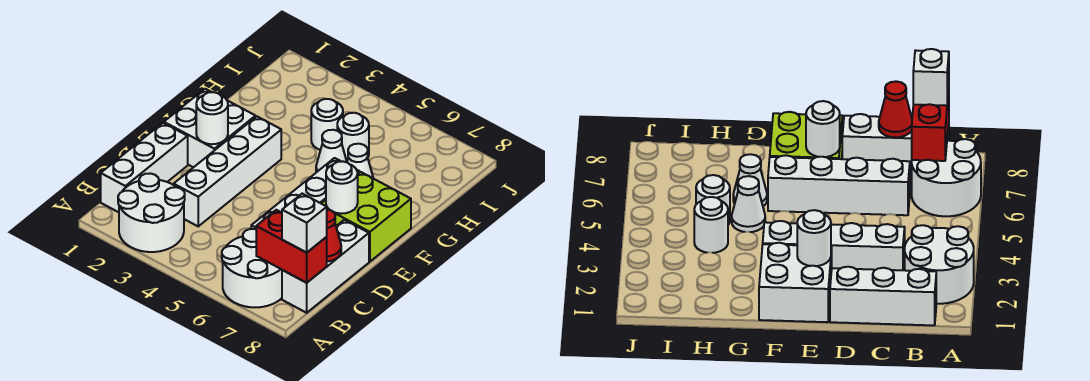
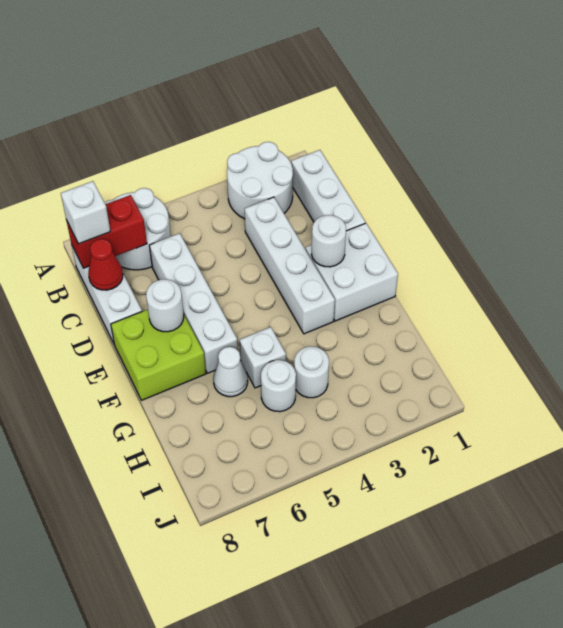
white cone G5 level 1 -> white brick G5 level 1

